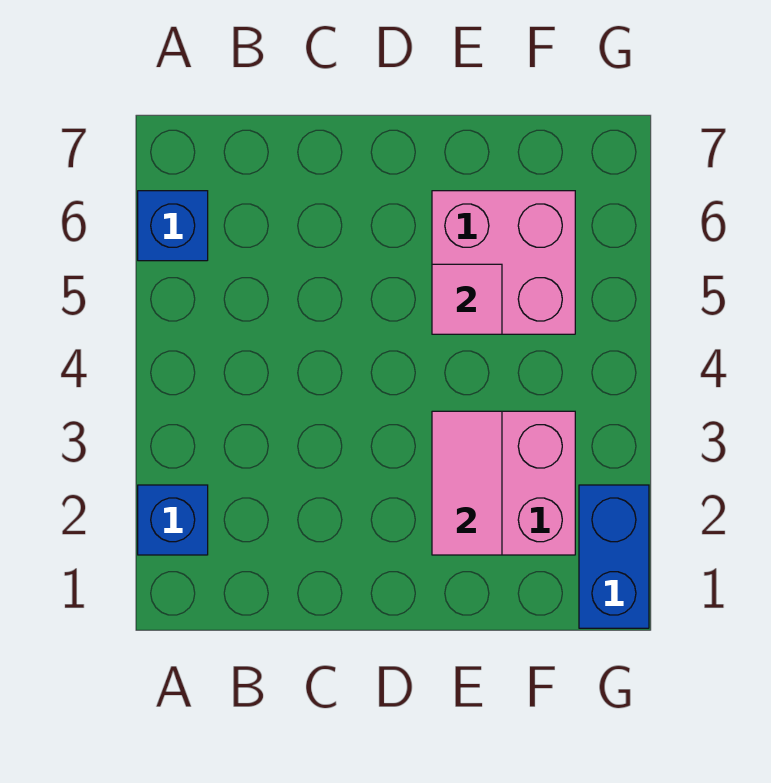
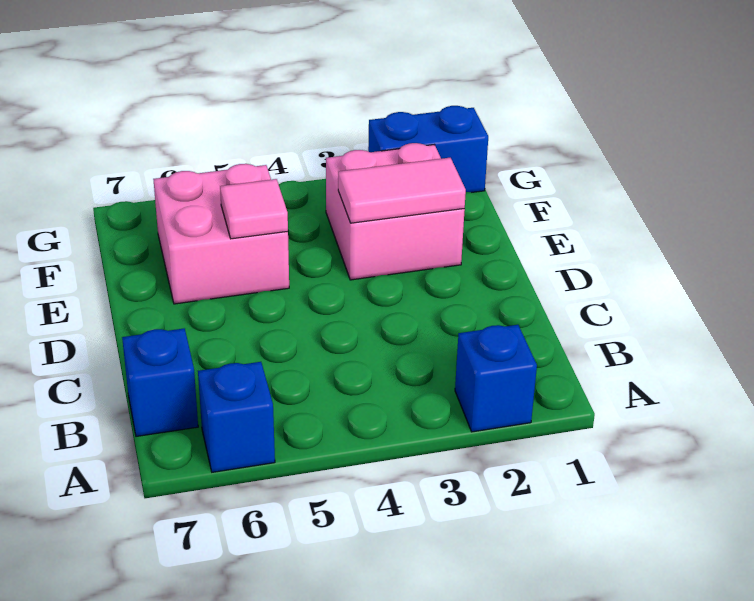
none -> blue brick B7 level 1

